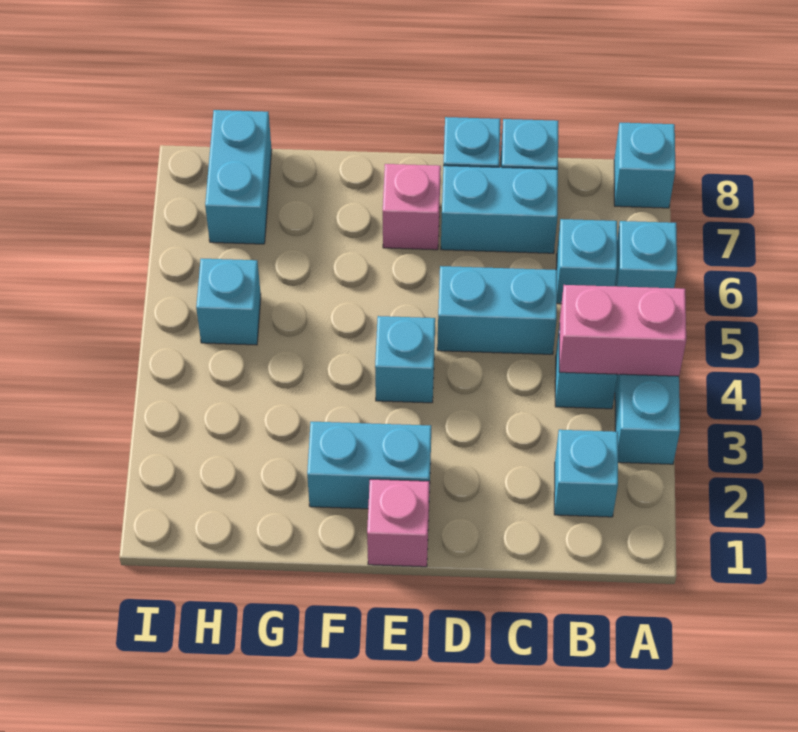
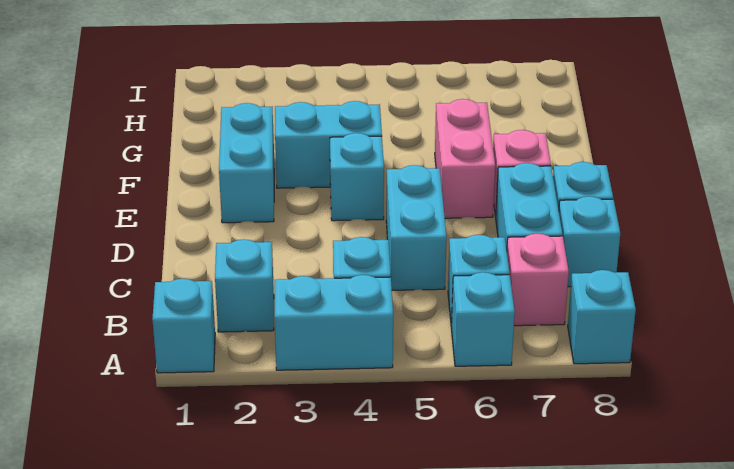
pink brick A4:B4 level 2 -> pink brick E6:F6 level 1
pink brick E1 level 1 -> pink brick B7 level 1
cyan brick H5 level 1 -> cyan brick A1 level 1
cyan brick H7:H8 level 1 -> cyan brick F3:F4 level 1

